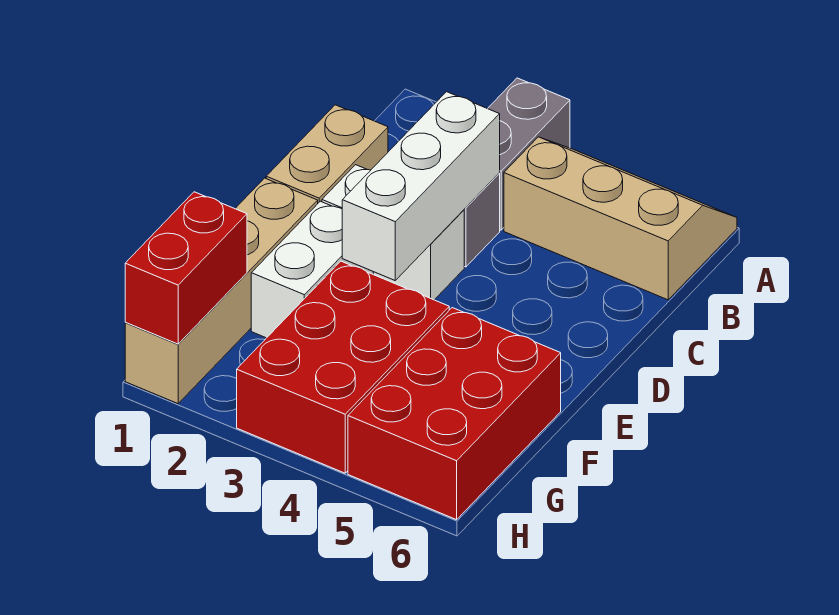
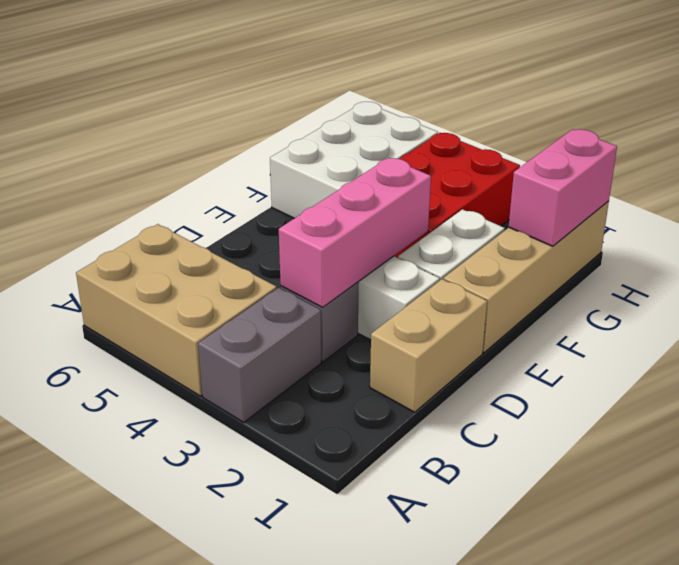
tan slope A4:B6 level 1 top B -> tan brick A4:B6 level 1
white brick C3:E3 level 2 -> pink brick C3:E3 level 2
red brick F5:H6 level 1 -> white brick F5:H6 level 1
red brick G1:H1 level 2 -> pink brick G1:H1 level 2

